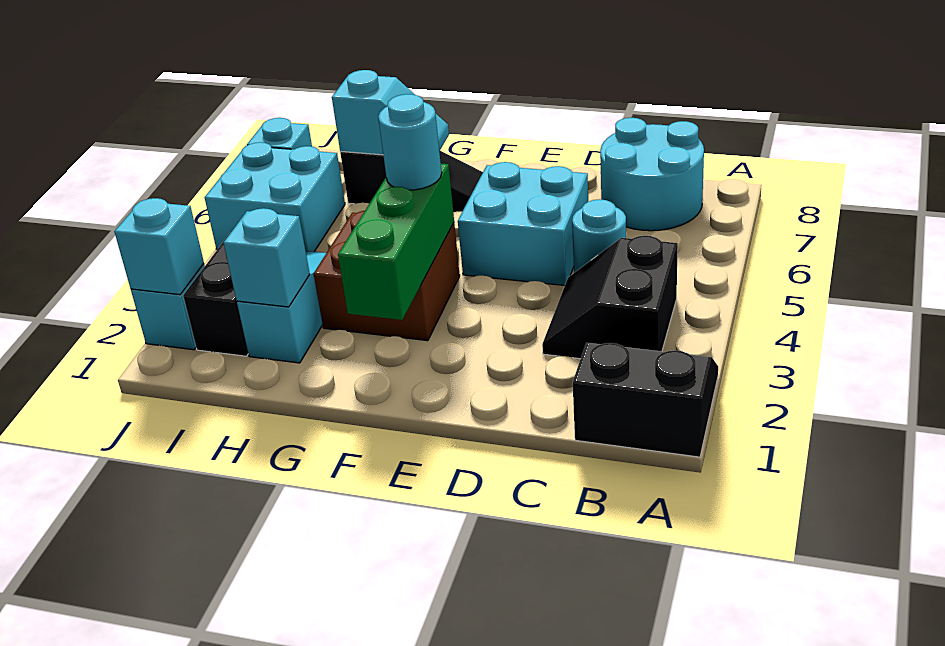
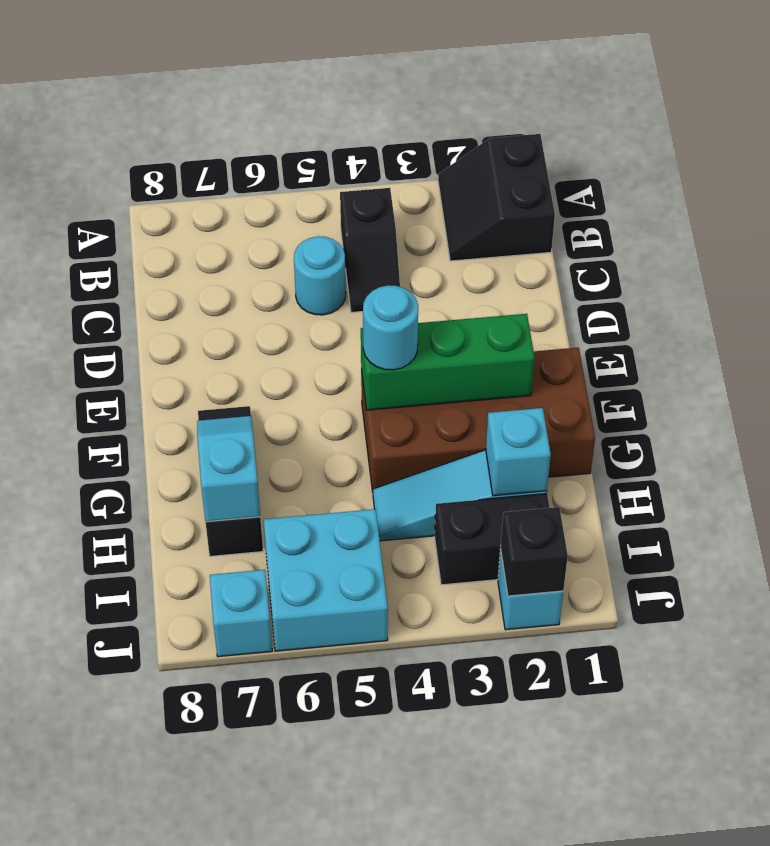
black slope B3:C4 level 1 top B -> black slope B4:C4 level 1 top B
cyan round brick B7:C8 level 1 -> none
cyan brick D5:E6 level 1 -> none
brown brick F3:G4 level 1 -> brown brick F1:G4 level 1
cyan brick J2 level 2 -> black brick J2 level 2

